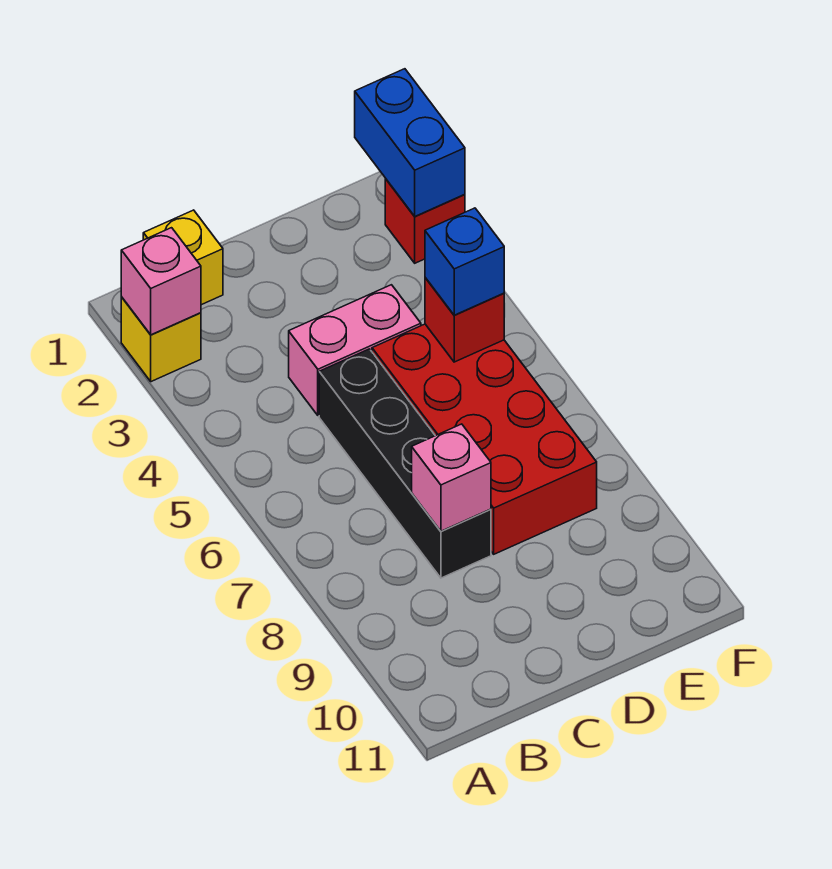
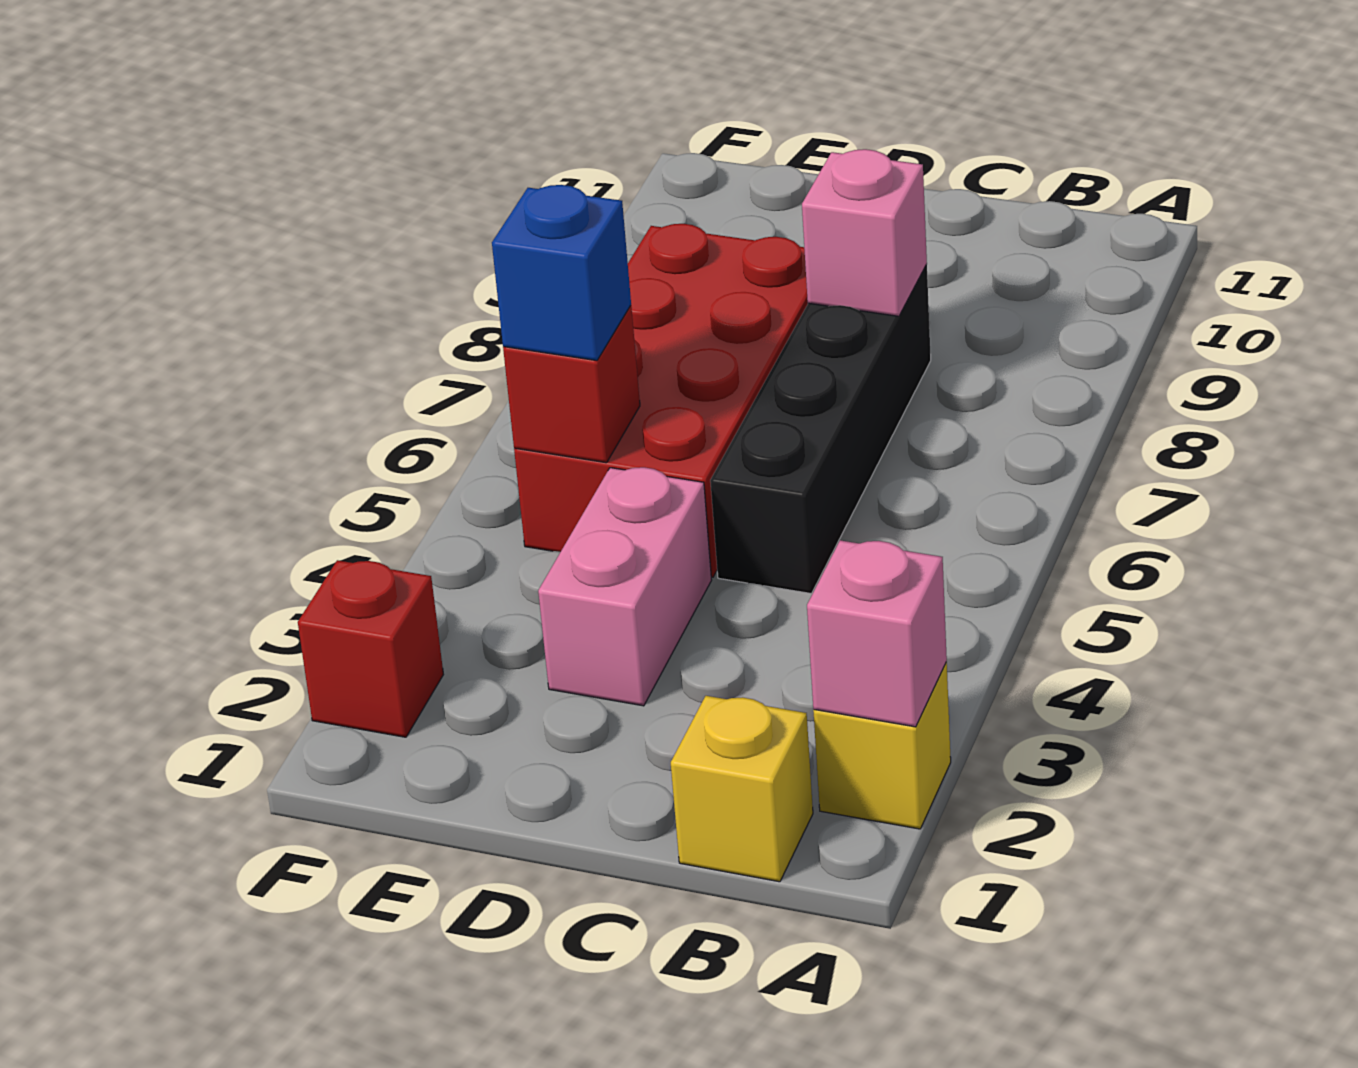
pink brick C4:D4 level 1 -> pink brick D3:D4 level 1
blue brick F1:F2 level 2 -> none

